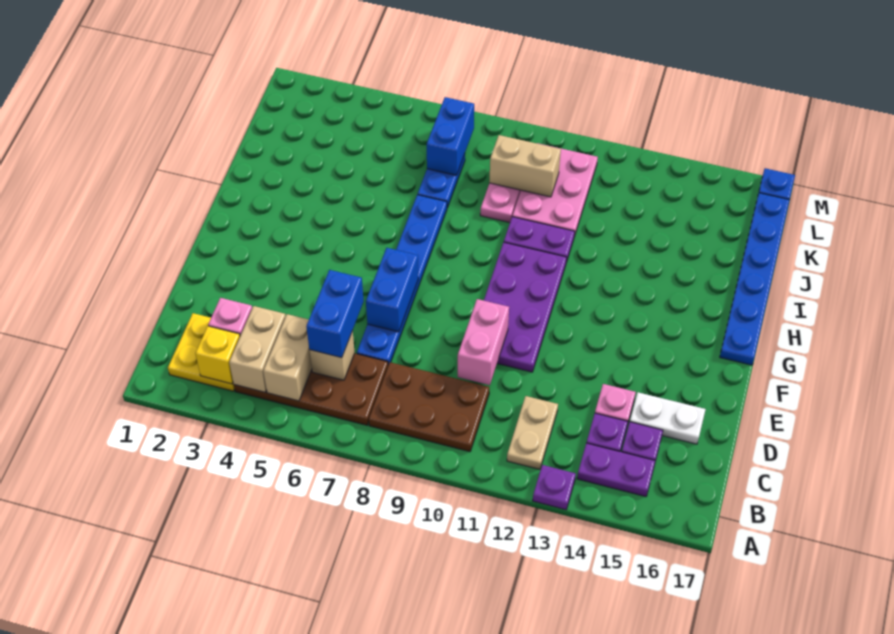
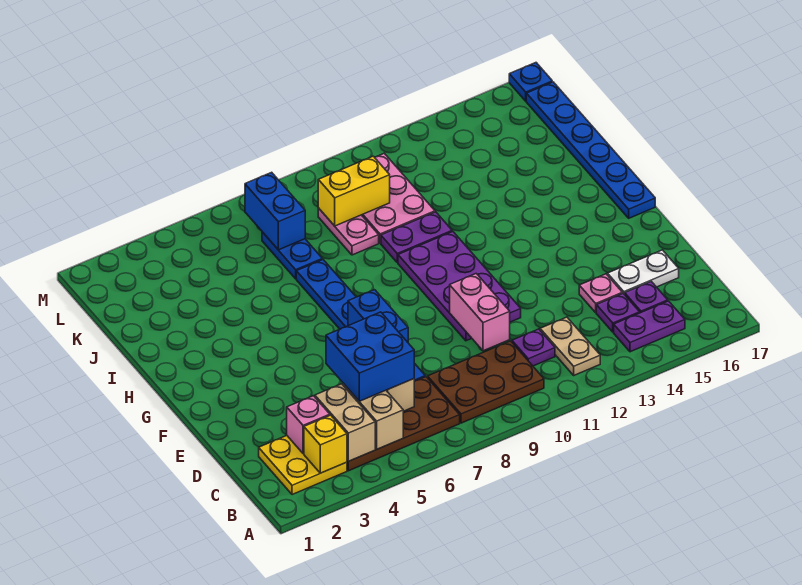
purple plate A13 level 1 -> purple plate C11 level 1
blue brick C6:D6 level 3 -> blue brick C5:D6 level 3
tan brick K9:K10 level 2 -> yellow brick K9:K10 level 2

